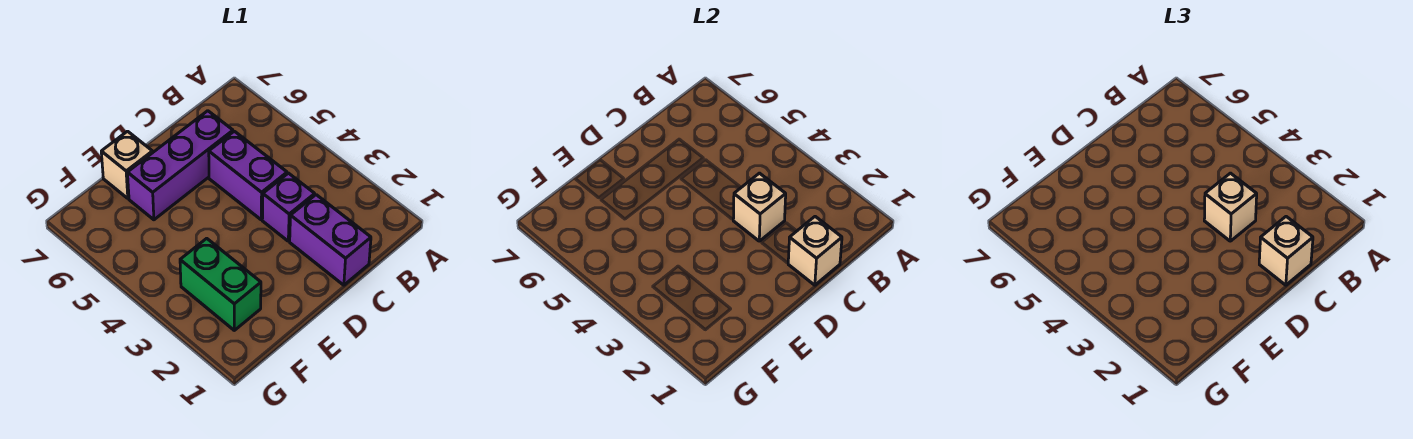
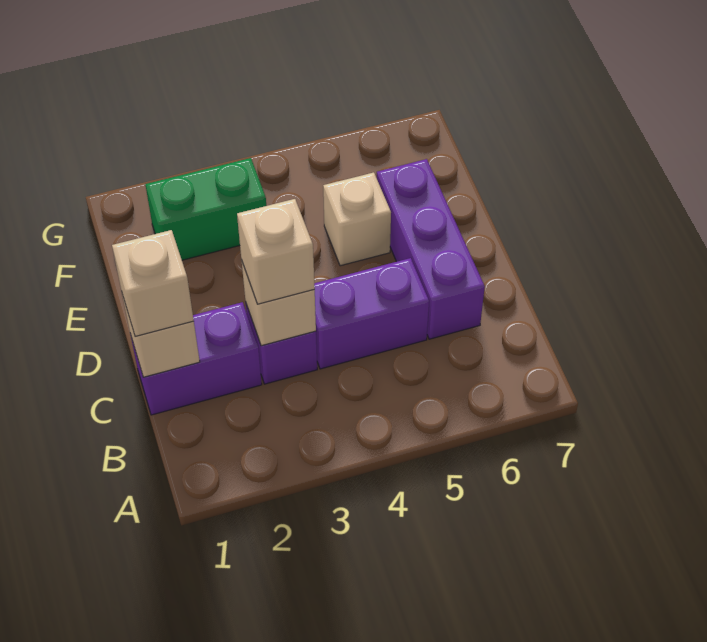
tan brick E7 level 1 -> tan brick E5 level 1

